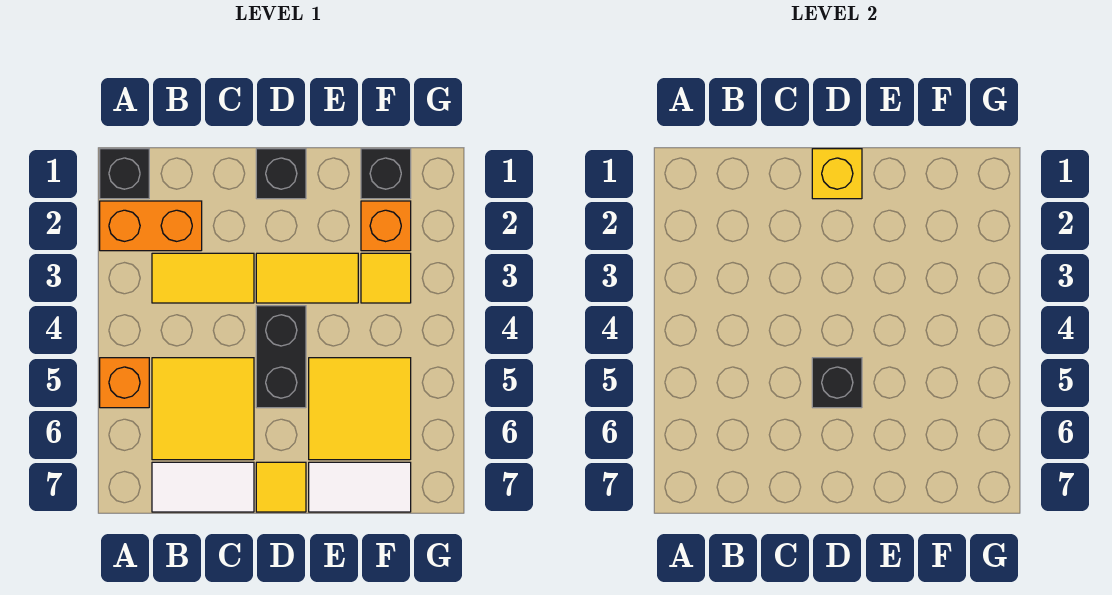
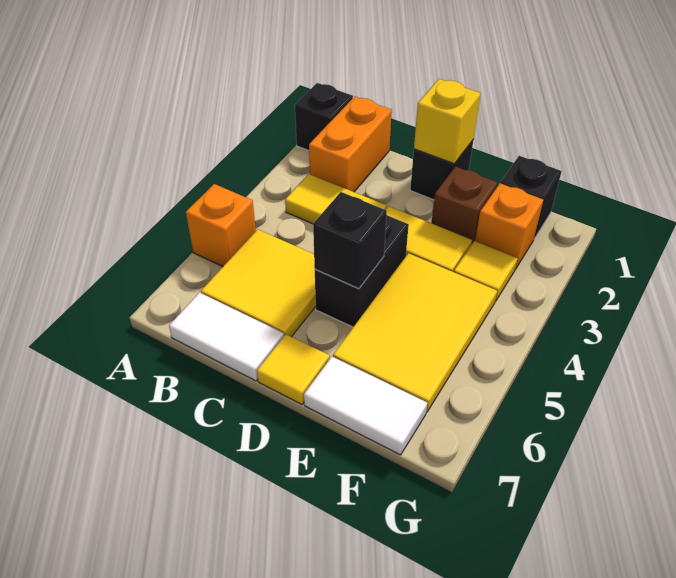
orange brick A2:B2 level 1 -> orange brick B1:B2 level 1
none -> brown brick E2 level 1
yellow tile E5:F6 level 1 -> yellow tile E4:F6 level 1

